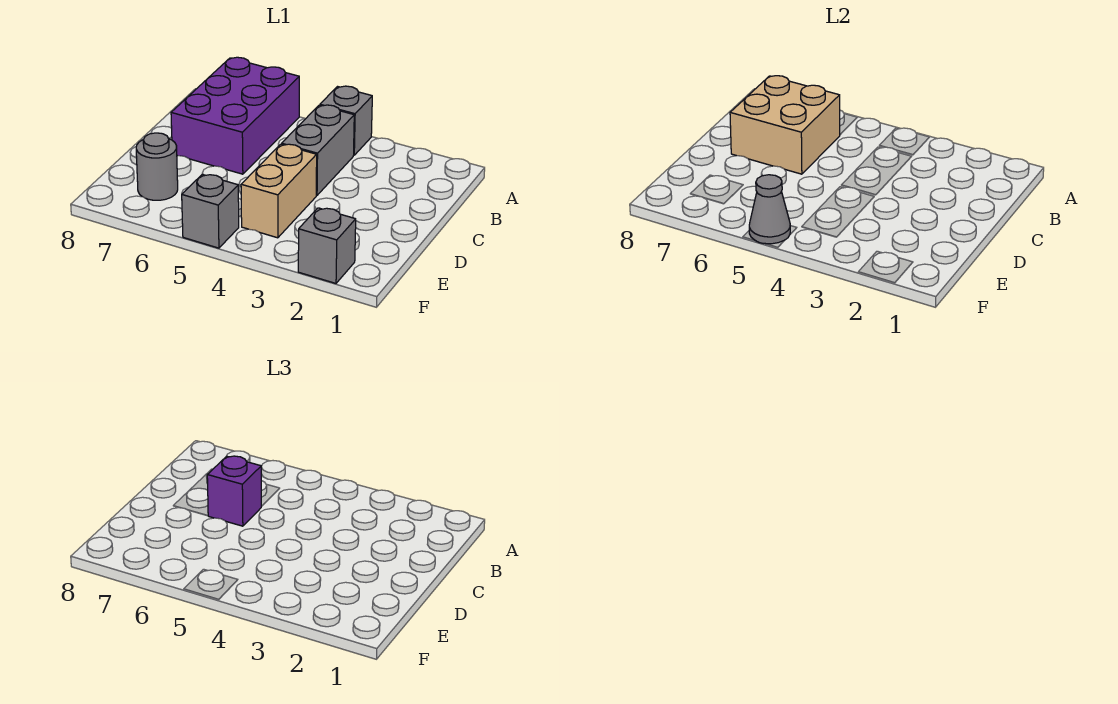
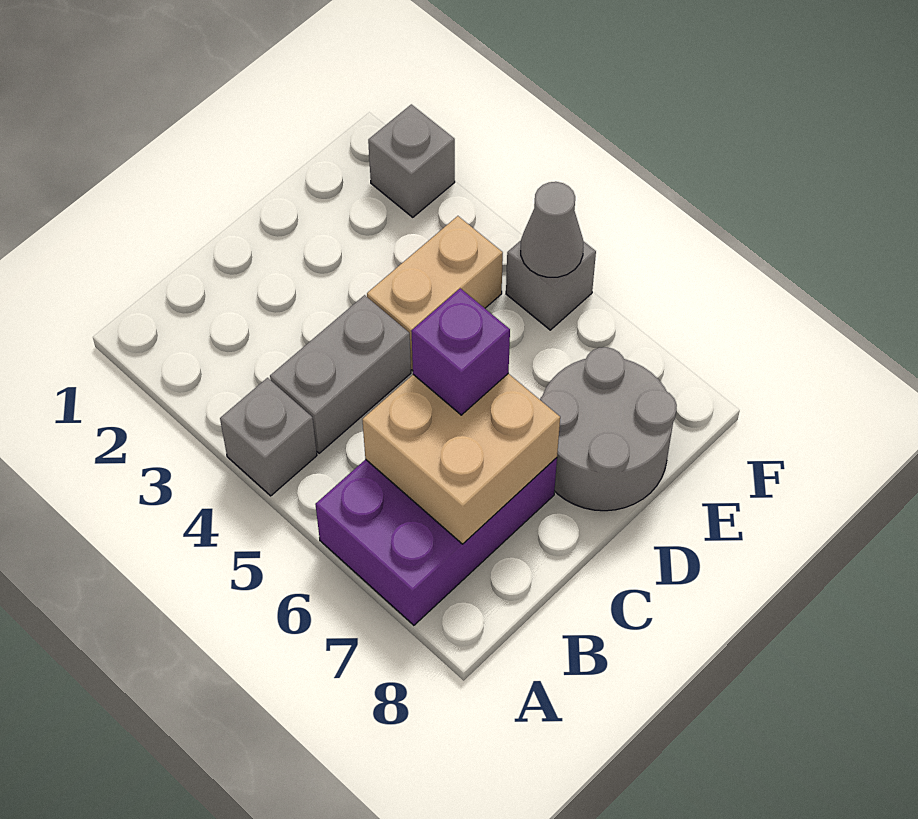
grey round brick E7 level 1 -> grey round brick D7:E8 level 1

